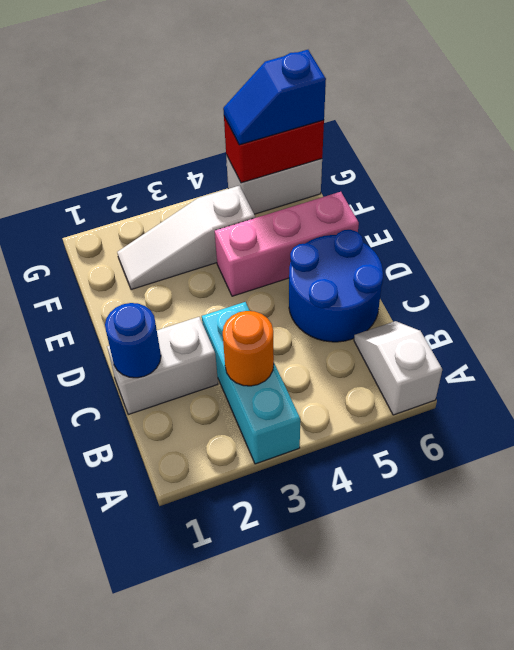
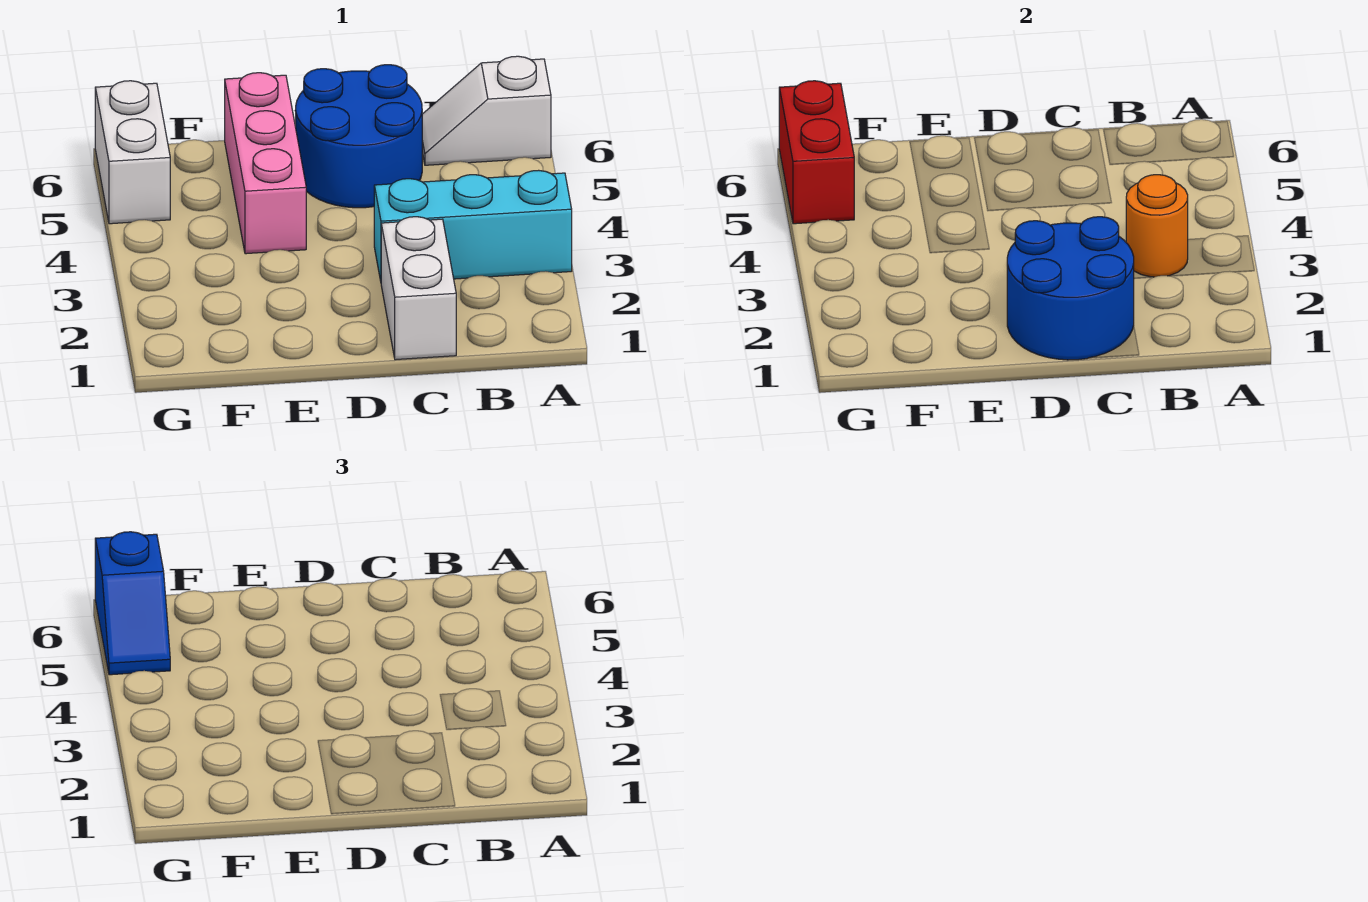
blue round brick C1 level 2 -> blue round brick C1:D2 level 2
white slope F2:F4 level 1 top 4 -> none

